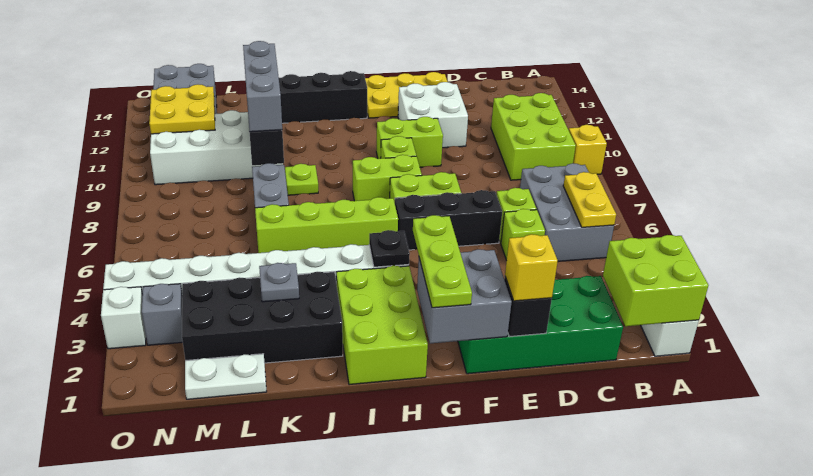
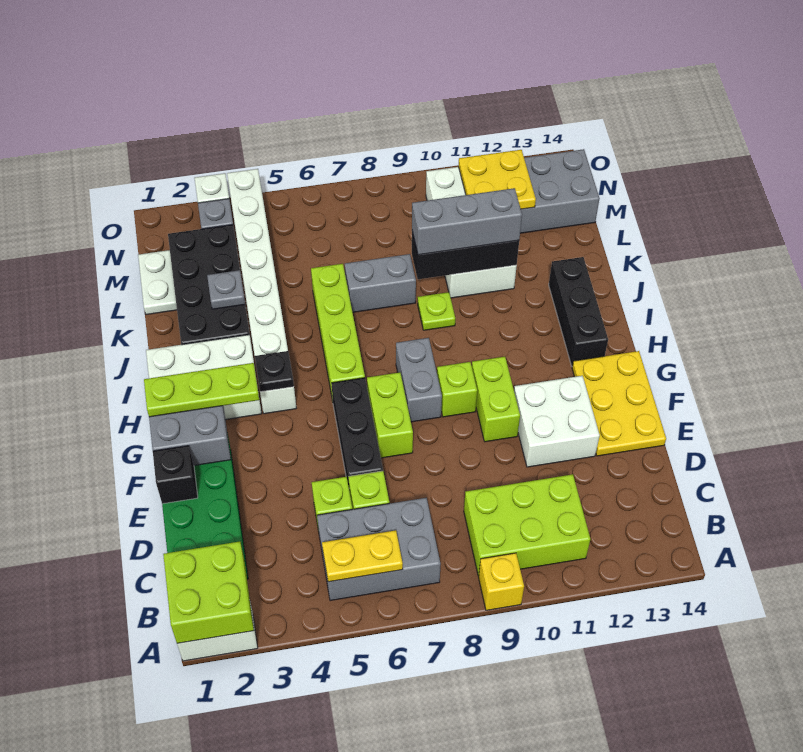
yellow brick E1 level 3 -> none
lime brick G8:H8 level 1 -> grey brick G8:H8 level 1
lime brick H1:I3 level 1 -> white brick H1:I3 level 1

